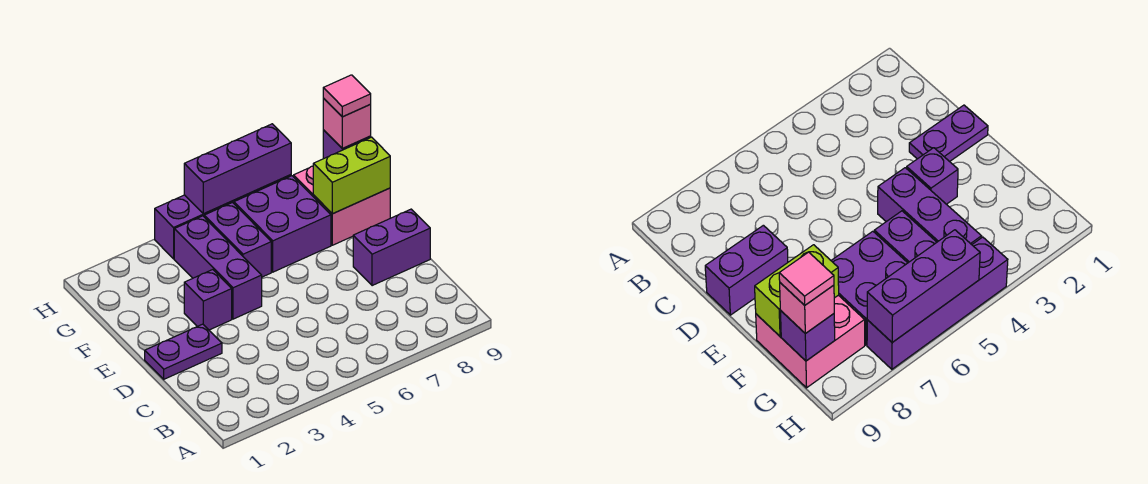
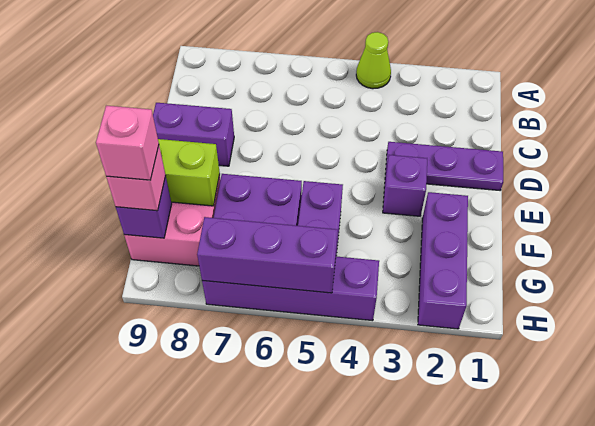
none -> lime cone A4 level 1
purple plate D1:D2 level 1 -> purple plate D1:D3 level 1
purple brick E4:G4 level 1 -> purple brick F2:H2 level 1
pink tile G9 level 4 -> pink brick G9 level 4

